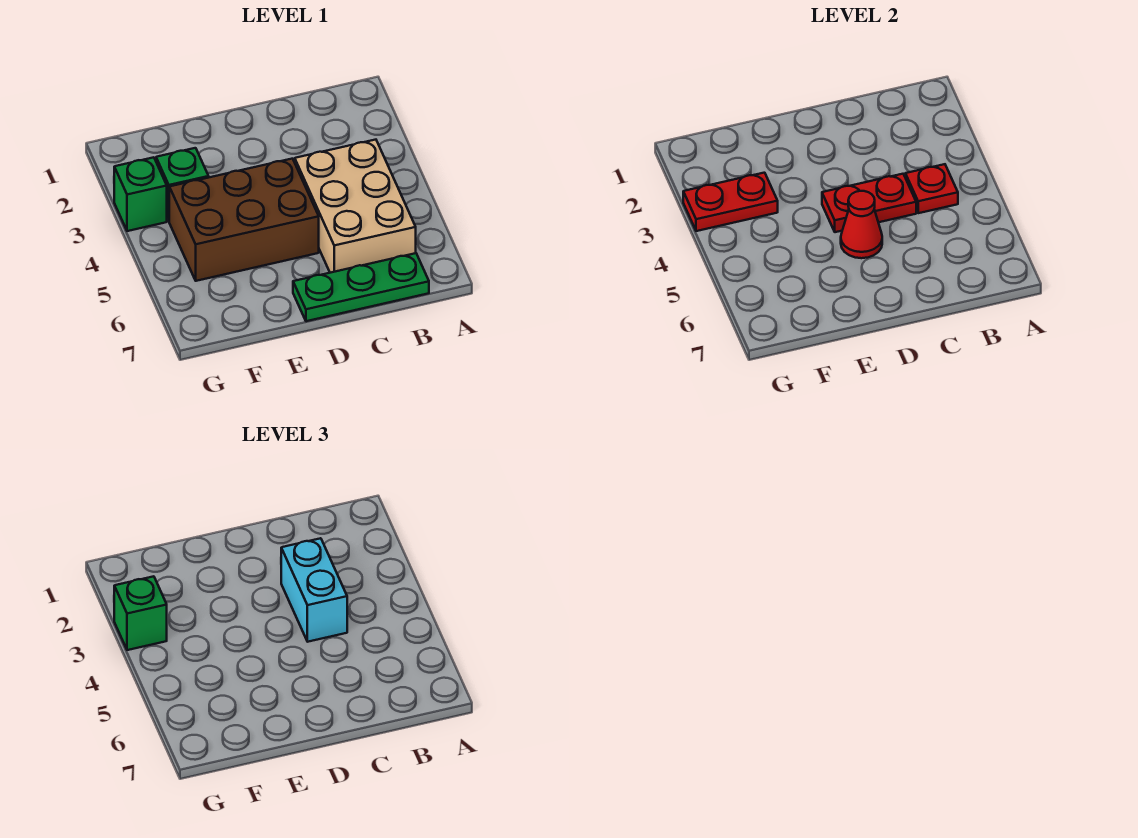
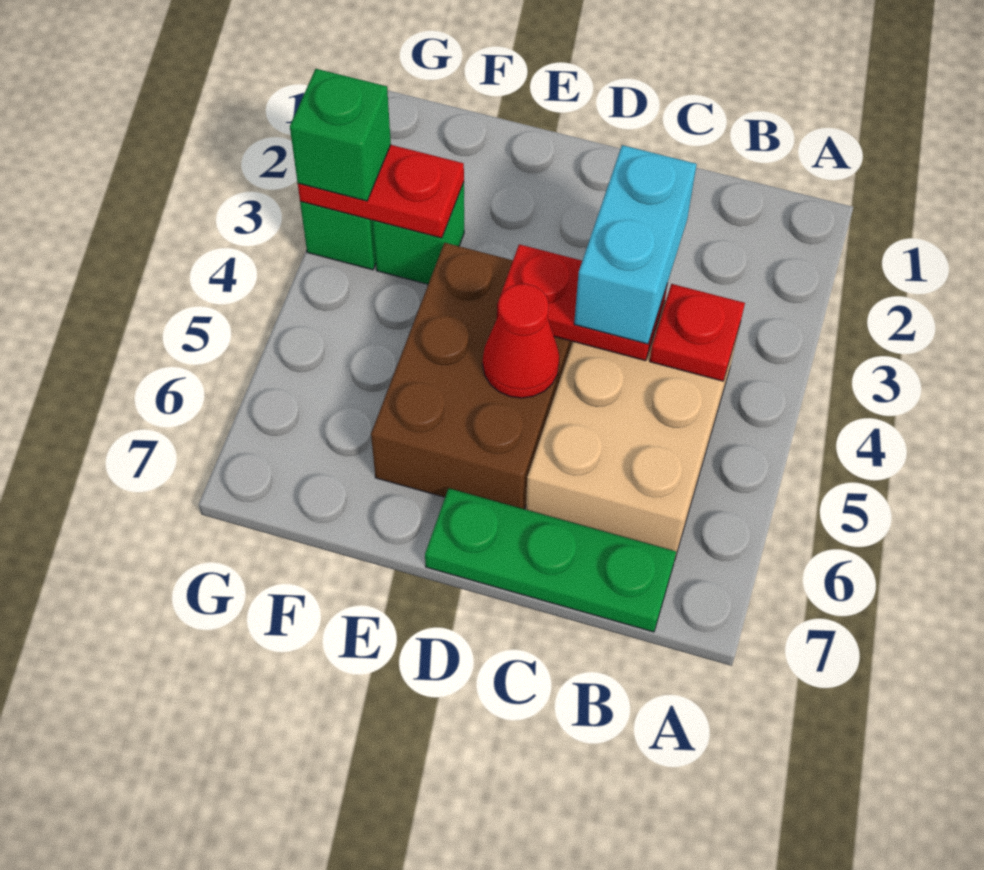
brown brick D4:F5 level 1 -> brown brick D4:E6 level 1

